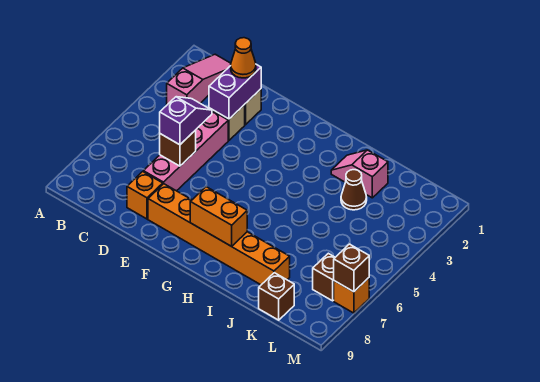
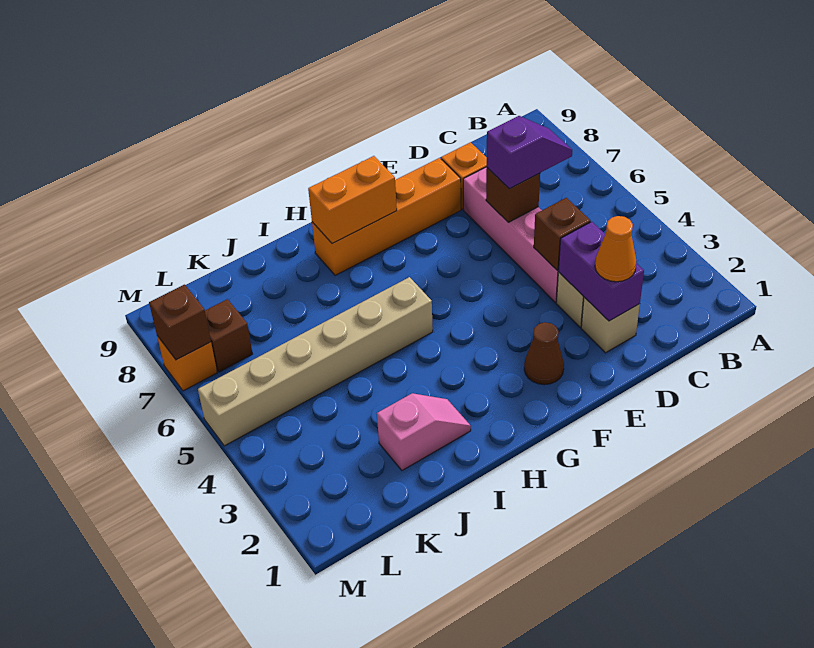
pink slope B1:B3 level 1 top 3 -> none
purple slope D5:D6 level 3 top 6 -> purple slope C6:D6 level 3 top D
orange brick E8:J8 level 1 -> orange brick E8:H8 level 1
none -> tan brick H5:M5 level 1
brown cone J3 level 1 -> brown cone F2 level 1
brown brick K9 level 1 -> brown brick D4 level 2

